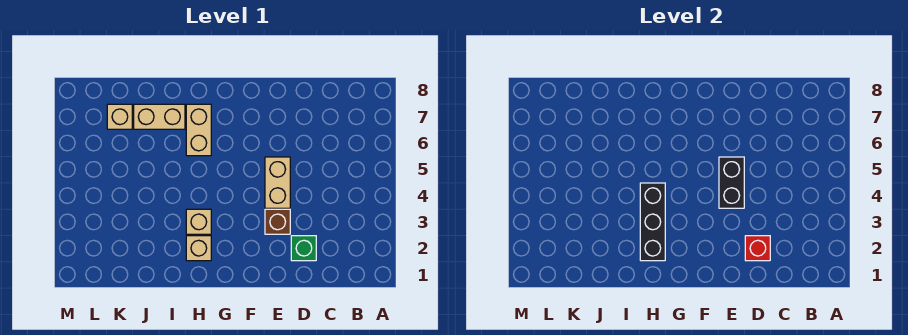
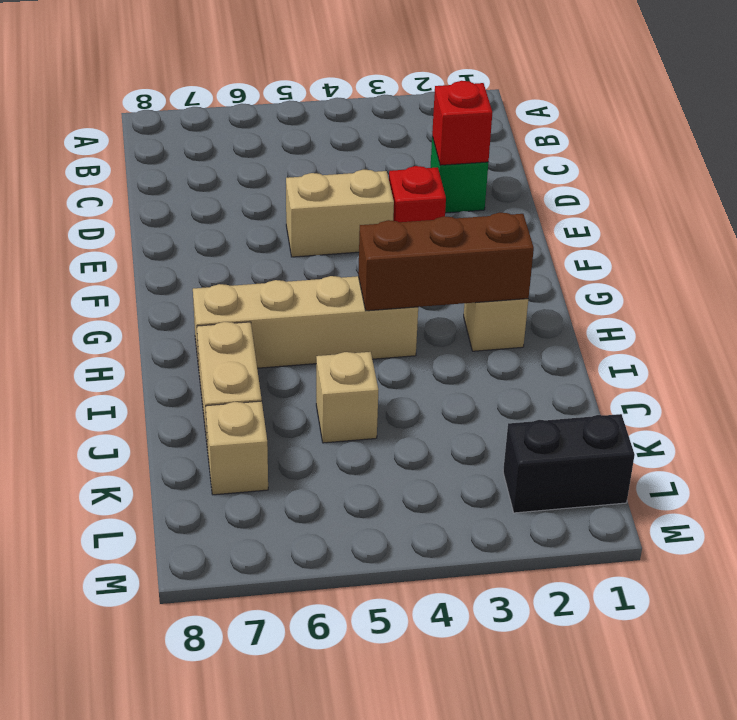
brown brick E3 level 1 -> red brick E3 level 1
black brick E4:E5 level 2 -> black brick L1:L2 level 1
black brick H2:H4 level 2 -> brown brick H2:H4 level 2
tan brick H3 level 1 -> tan brick J5 level 1
tan brick H6:H7 level 1 -> tan brick H4:H7 level 1

